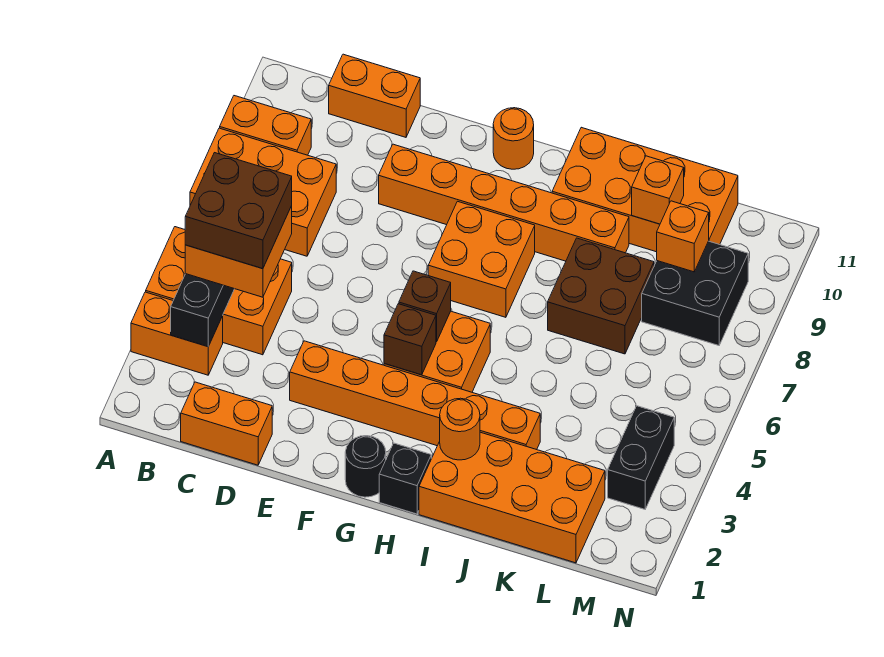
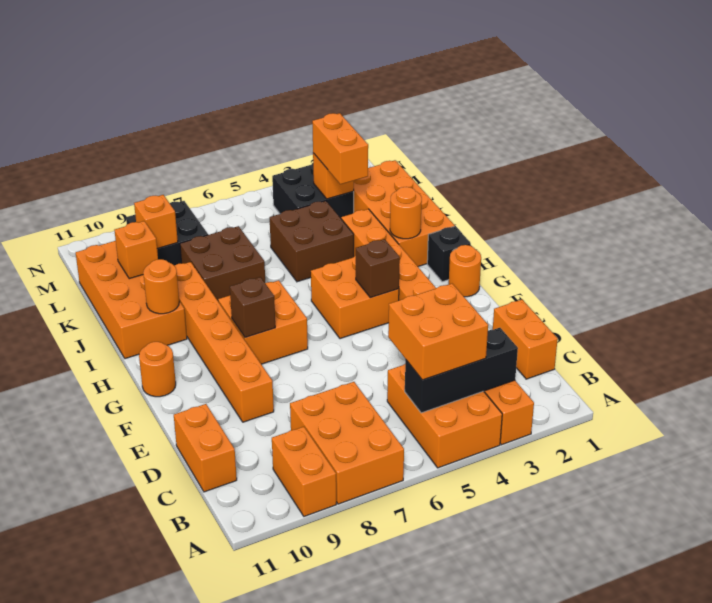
brown brick B4:C5 level 4 -> brown brick J4:K5 level 1
black round brick G1 level 1 -> orange round brick G1 level 1
brown brick G5 level 2 -> brown brick G8 level 2
none -> orange round brick I10 level 2
none -> orange brick K3:L3 level 3
none -> orange brick L3 level 2
black brick M3:M4 level 1 -> black brick L3:M4 level 1

